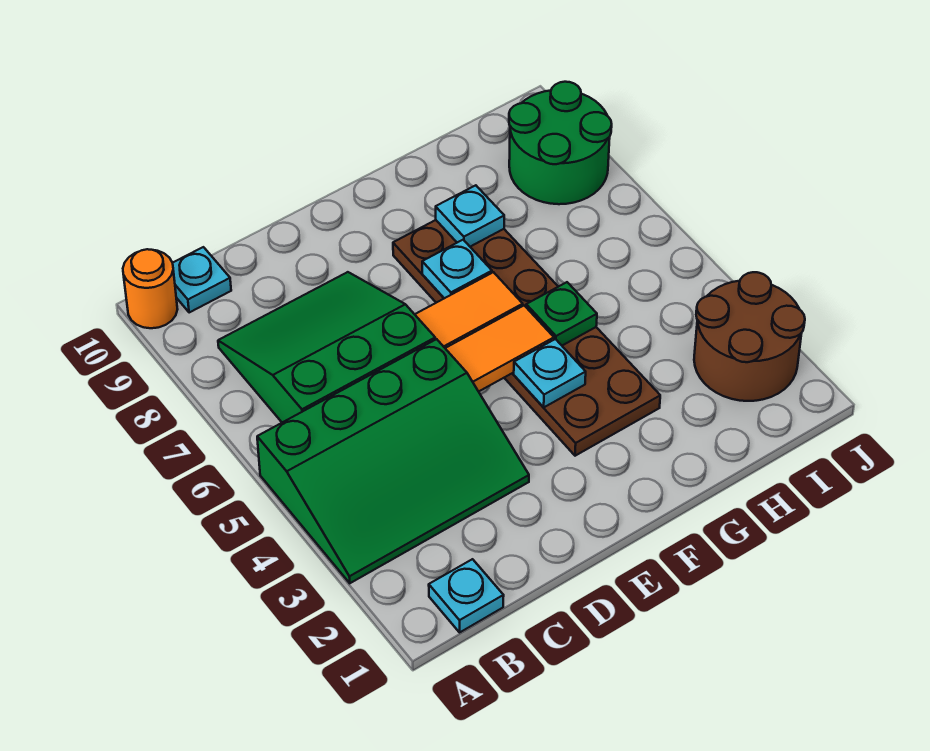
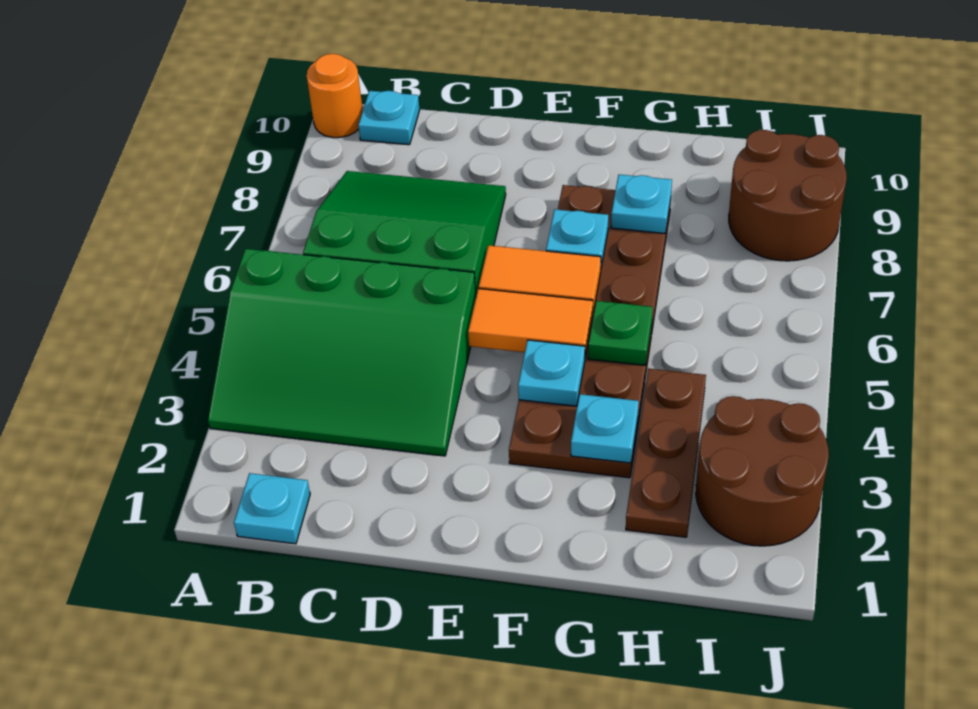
none -> cyan plate G3 level 2
none -> brown plate H2:H4 level 1
green round brick I8:J9 level 1 -> brown round brick I8:J9 level 1

